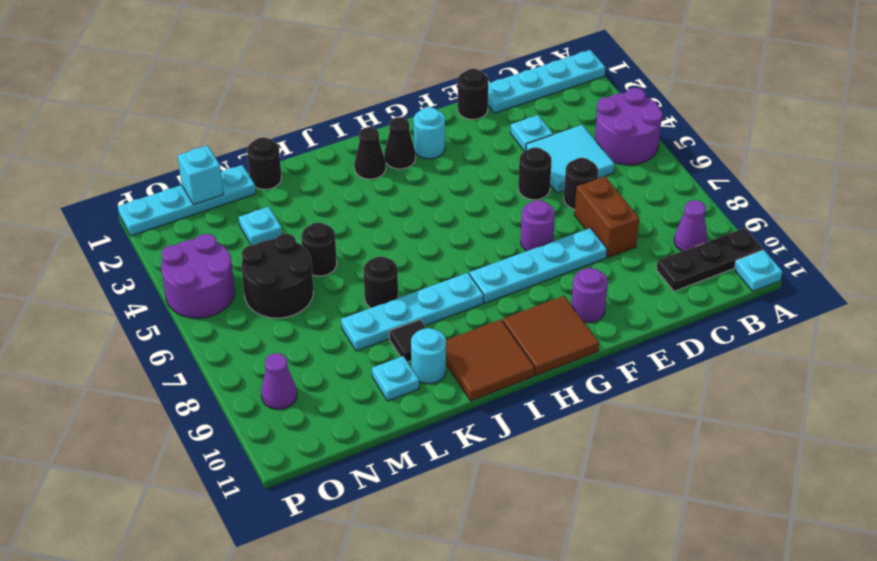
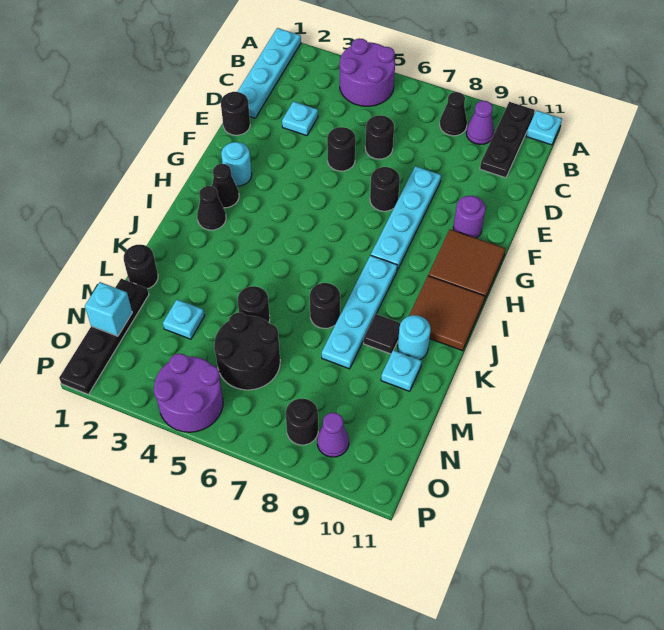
none -> black cone B8 level 1
cyan tile C4:D5 level 1 -> none
brown brick D7:D8 level 1 -> none
purple round brick F7 level 1 -> black round brick F7 level 1
cyan plate M1:P1 level 1 -> black plate M1:P1 level 1
none -> black round brick O8 level 1

